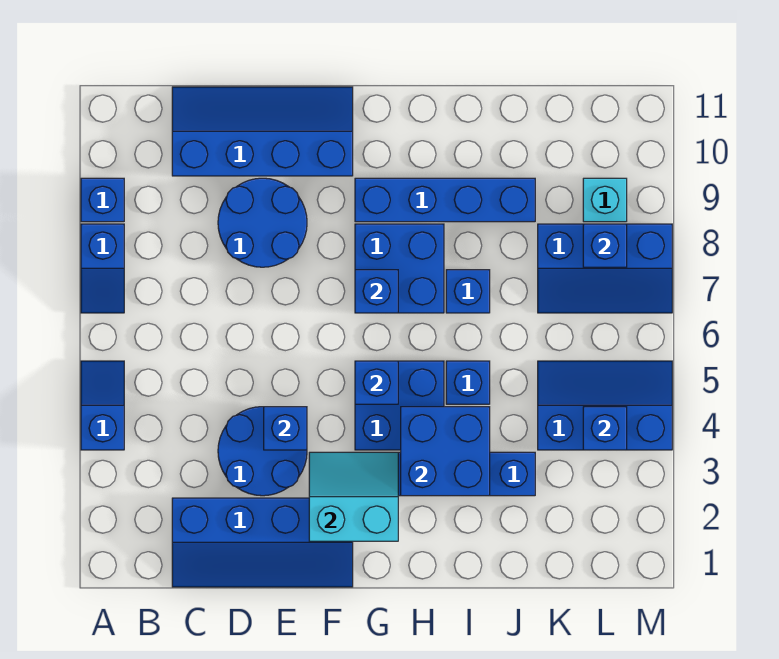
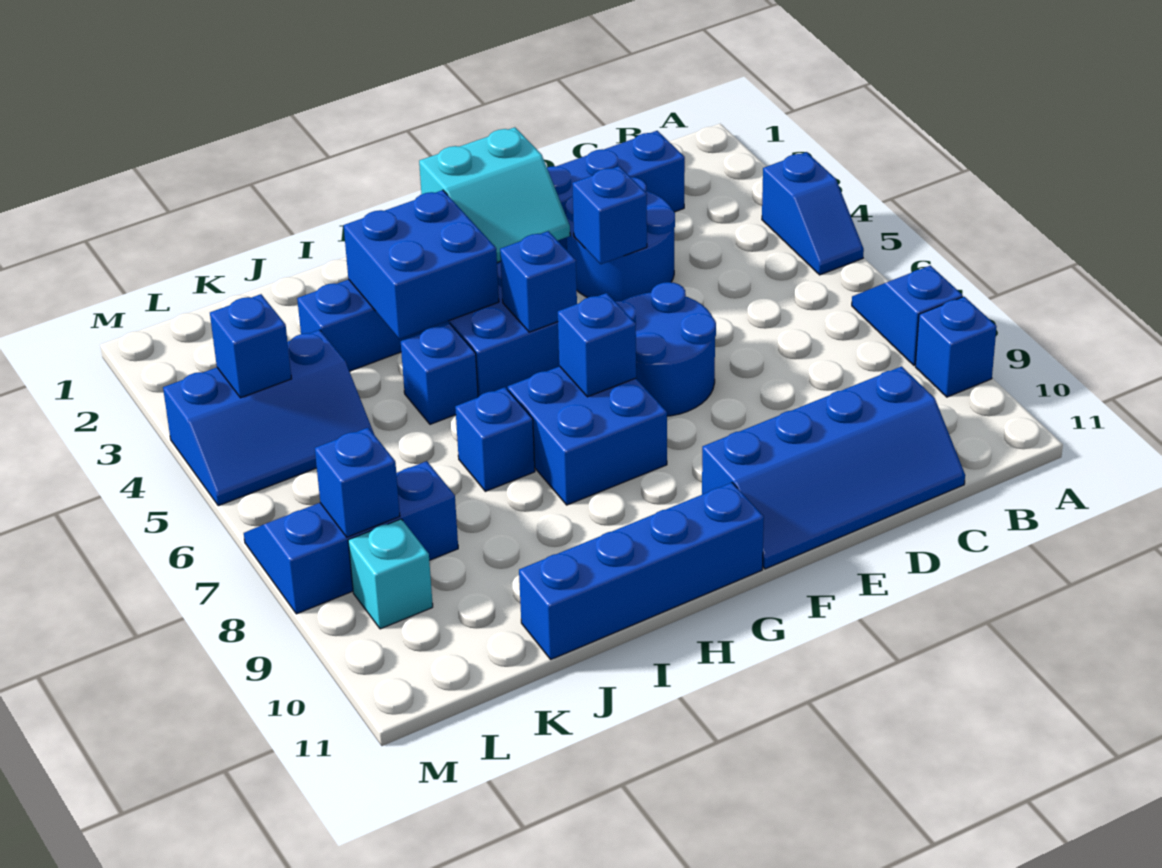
blue round brick D8:E9 level 1 -> blue round brick E6:F7 level 1
blue brick G9:J9 level 1 -> blue brick G11:J11 level 1

